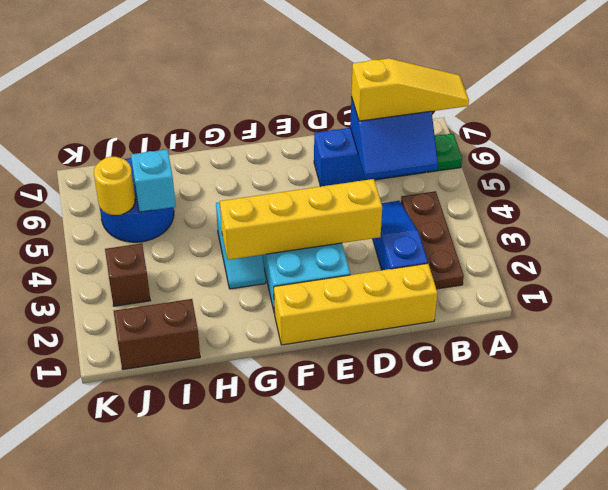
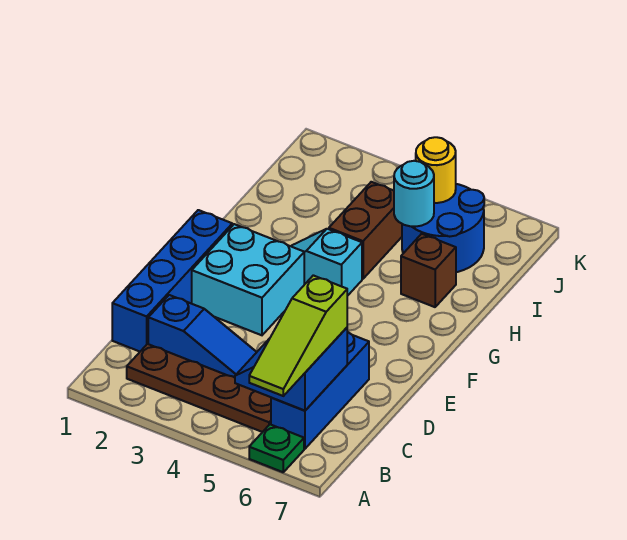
yellow slope A6:C6 level 3 top C -> lime slope A6:C6 level 3 top C
brown plate B2:B4 level 1 -> brown plate B2:B5 level 1
yellow brick C1:F1 level 1 -> blue brick C1:F1 level 1
yellow brick D3:G3 level 2 -> none
brown brick I1:J1 level 1 -> brown brick H4:I4 level 1
cyan brick I5 level 2 -> cyan round brick I5 level 2
brown brick J3 level 1 -> brown brick H6 level 1

